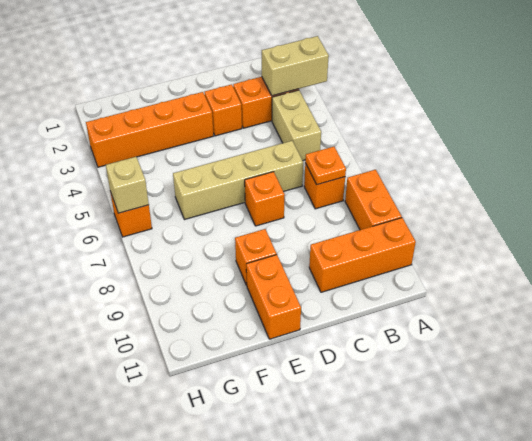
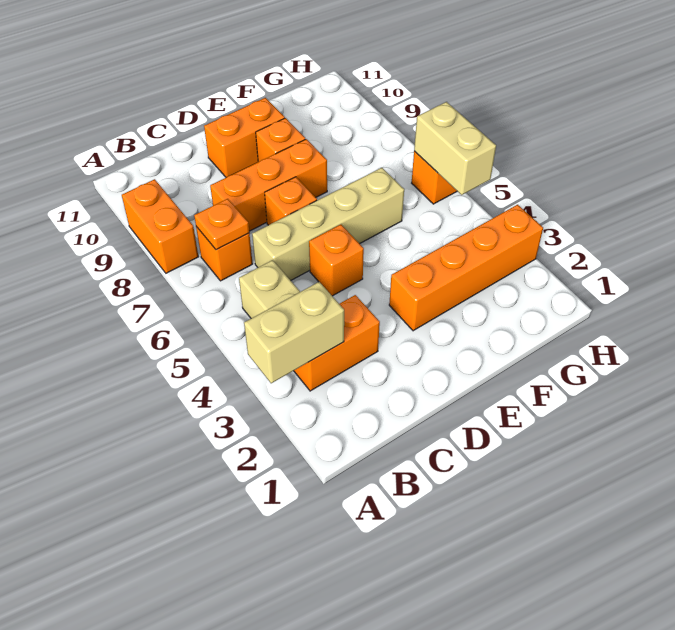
orange brick A10:C10 level 1 -> orange brick C8:E8 level 1
orange brick D3 level 1 -> orange brick D5 level 1
orange brick E10:E11 level 1 -> orange brick D10:E10 level 1
tan brick H6 level 2 -> tan brick H5:H6 level 2

